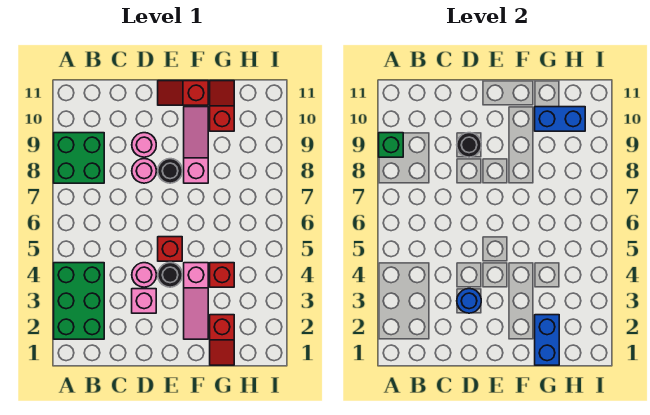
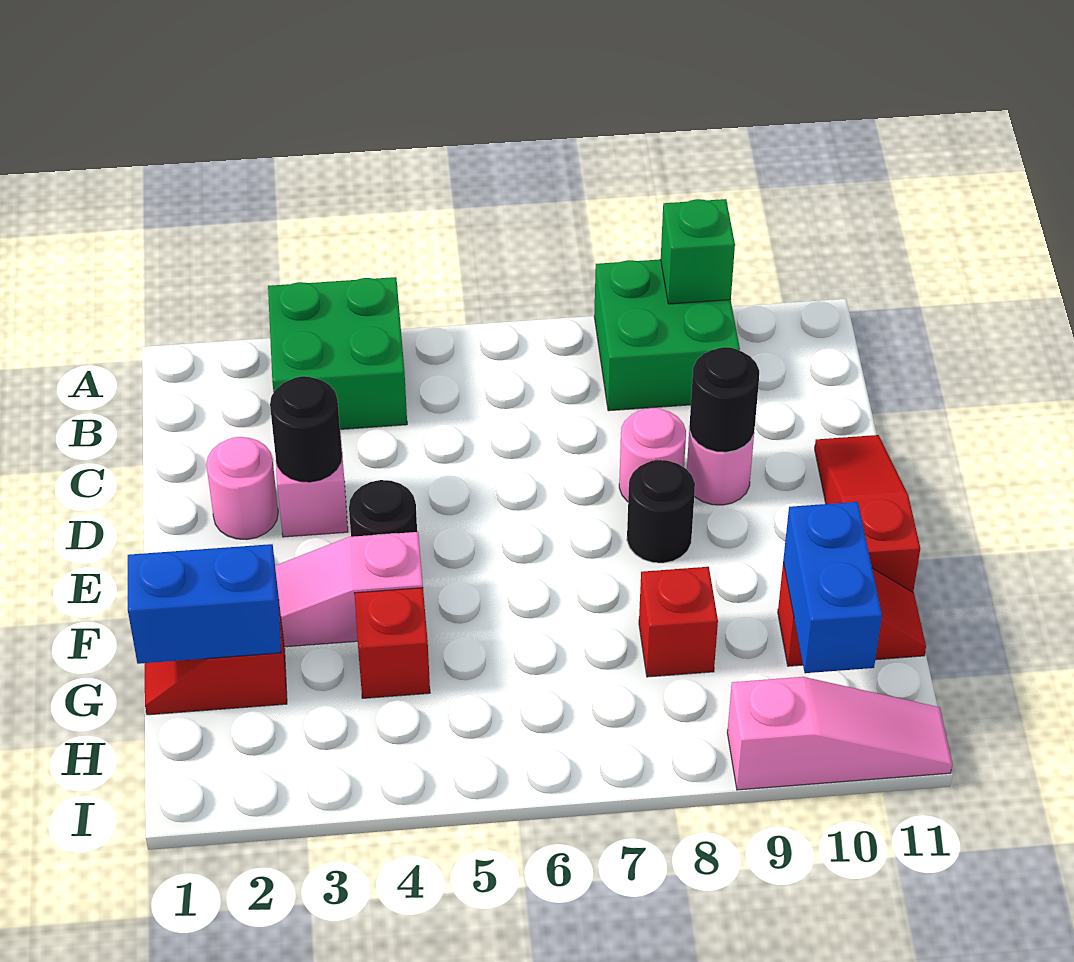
green brick A2:B4 level 1 -> green brick A3:B4 level 1
blue round brick D3 level 2 -> black round brick D3 level 2
pink round brick D4 level 1 -> pink round brick D2 level 1
red brick E5 level 1 -> red brick G8 level 1
red slope E11:F11 level 1 top F -> red slope D11:F11 level 1 top F
pink slope F8:F10 level 1 top 8 -> pink slope I9:I11 level 1 top 9

